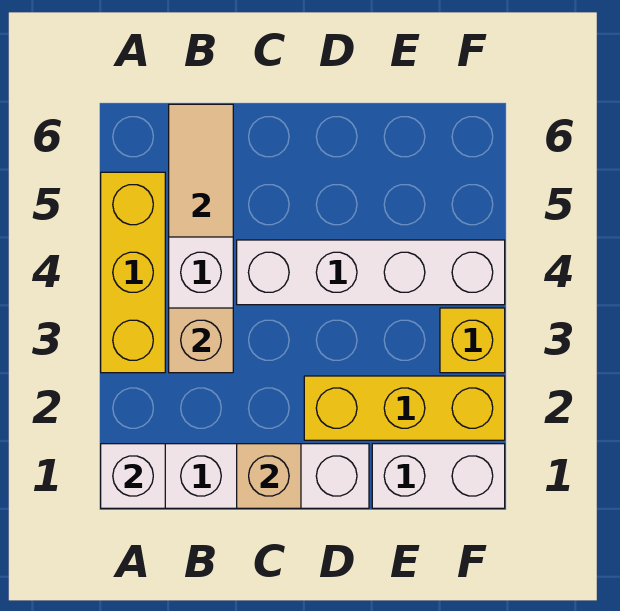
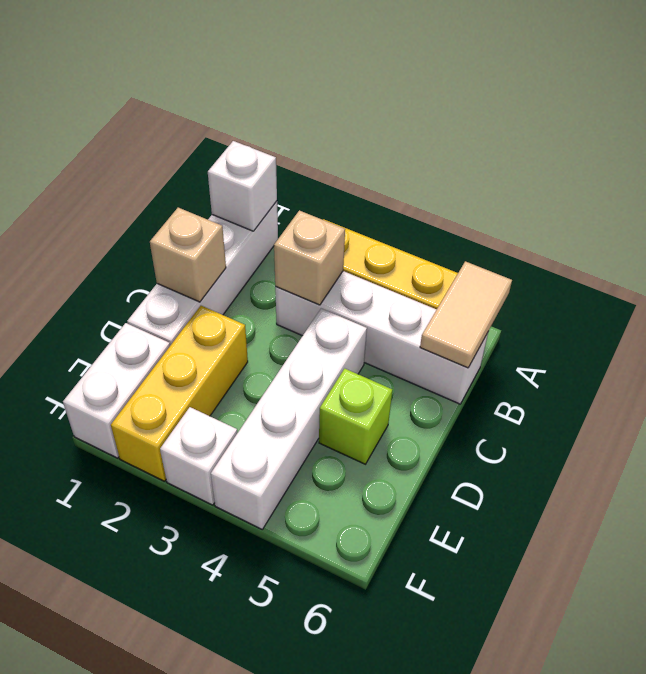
tan tile B5:B6 level 2 -> tan tile A6:B6 level 2
none -> lime brick D5 level 1
yellow brick F3 level 1 -> white brick F3 level 1

